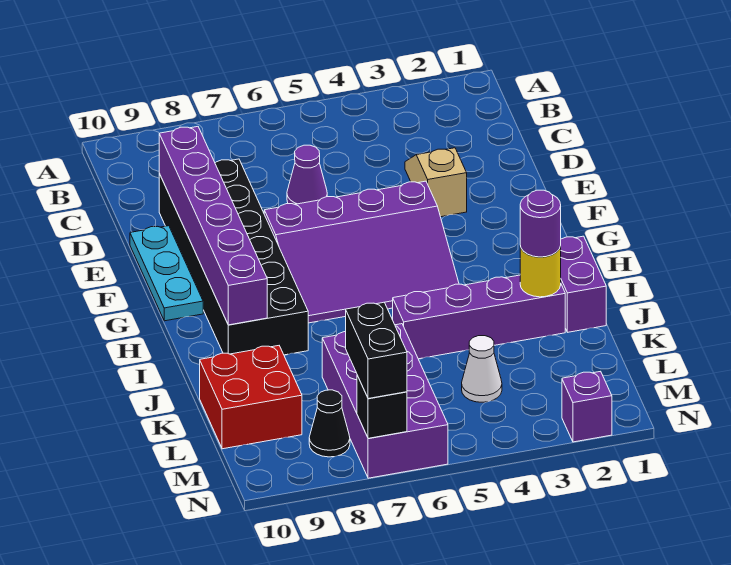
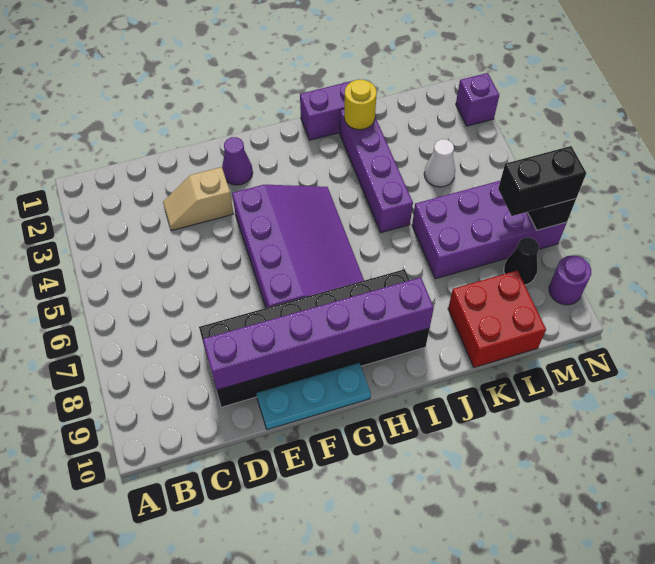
purple cone D6 level 1 -> purple cone F2 level 1
purple round brick J2 level 3 -> purple round brick N9 level 1

